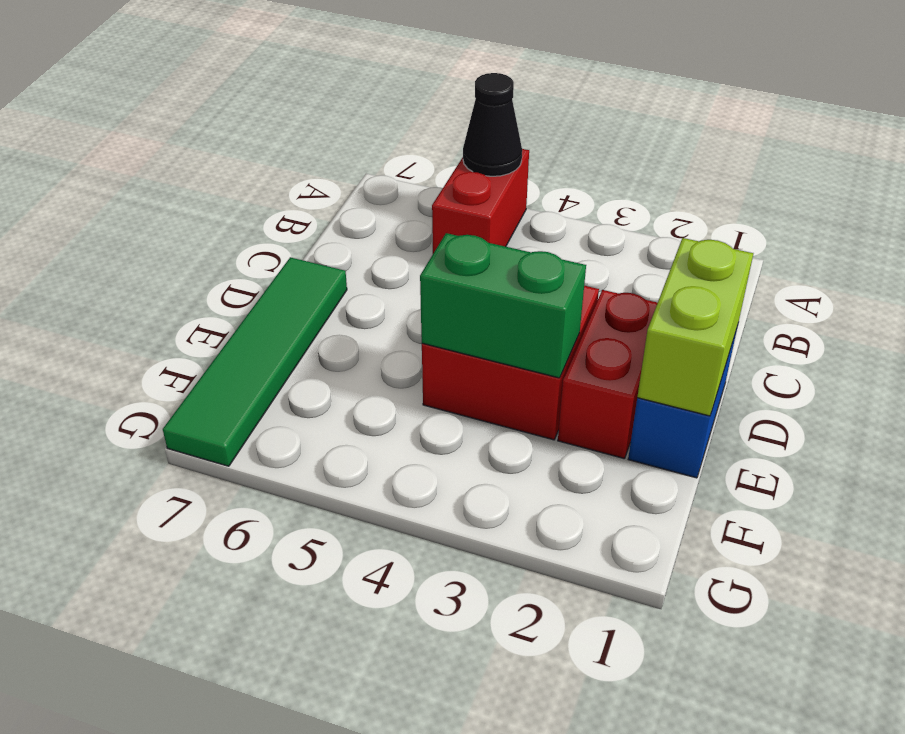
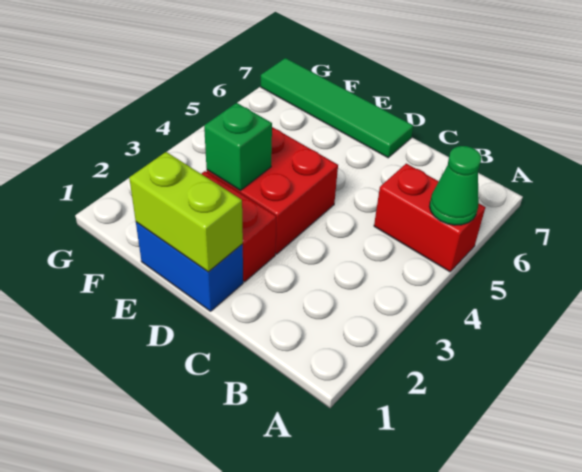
black cone A5 level 2 -> green cone A5 level 2
green brick E3:E4 level 2 -> green brick E3 level 2

